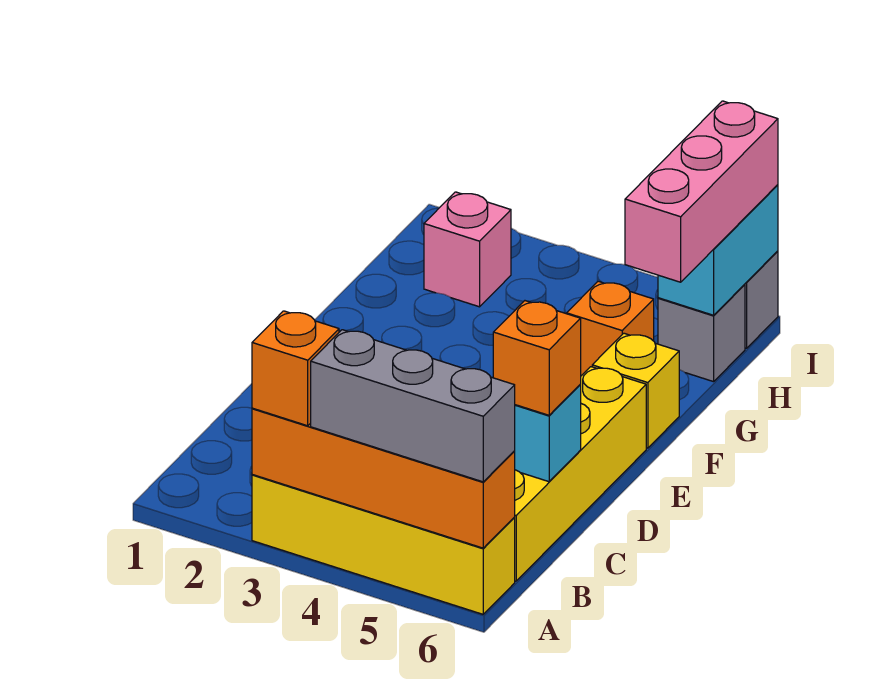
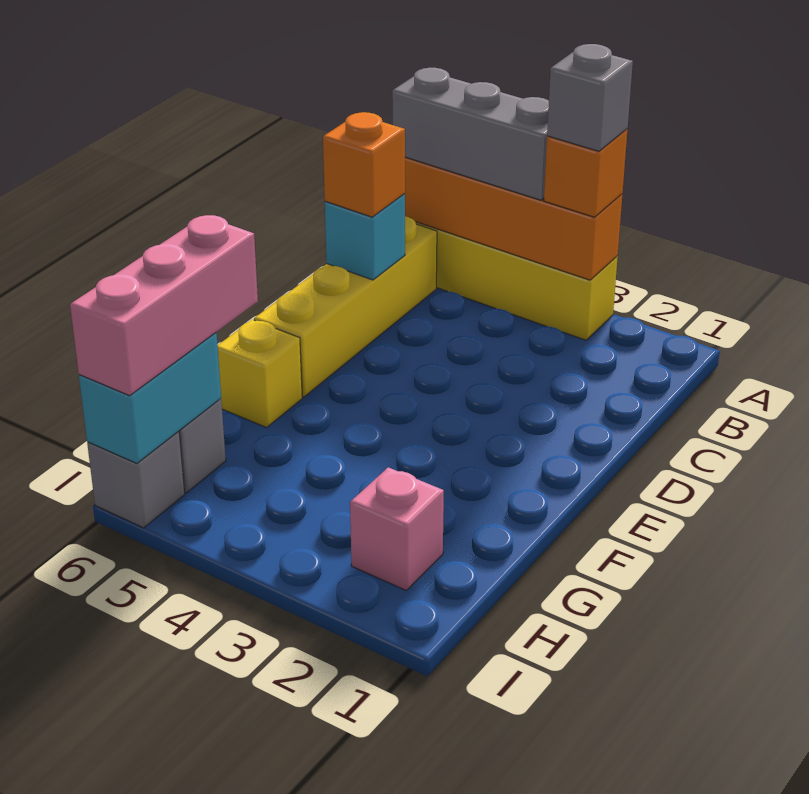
none -> grey brick A3 level 4
orange brick G5 level 1 -> none

